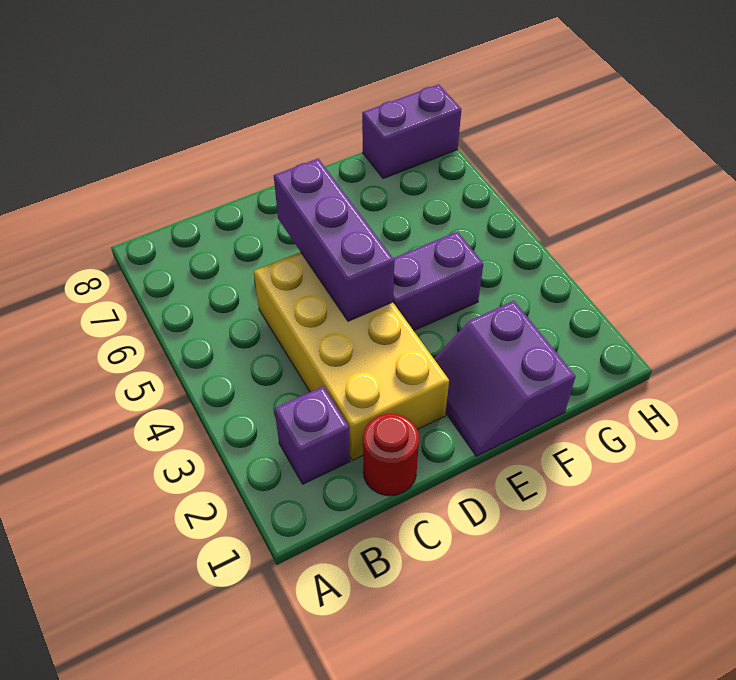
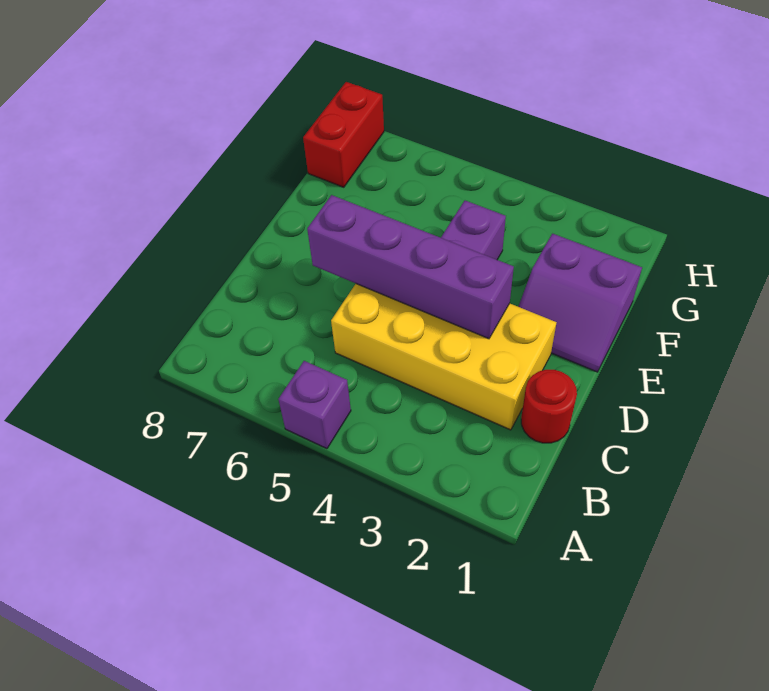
purple brick B2 level 1 -> purple brick A5 level 1
purple brick D4:D6 level 2 -> purple brick D3:D6 level 2
purple brick G8:H8 level 1 -> red brick G8:H8 level 1

